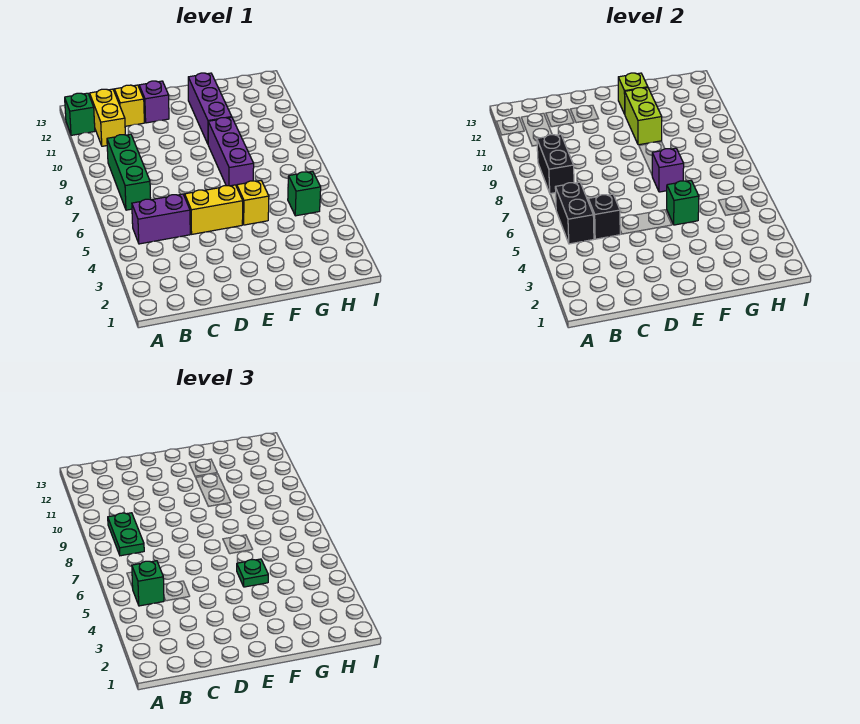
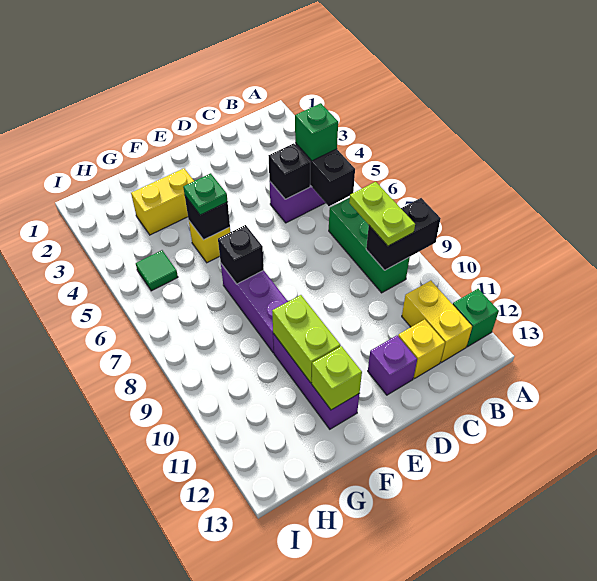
black brick B8:B9 level 2 -> black brick A9:B9 level 2
green plate B8:B9 level 3 -> lime plate B8:B9 level 3
yellow brick D5:E5 level 1 -> yellow brick F3:G3 level 1
green brick F5 level 2 -> black brick F5 level 2
purple brick F7 level 2 -> black brick F7 level 2
green brick H5 level 1 -> green tile H5 level 1

